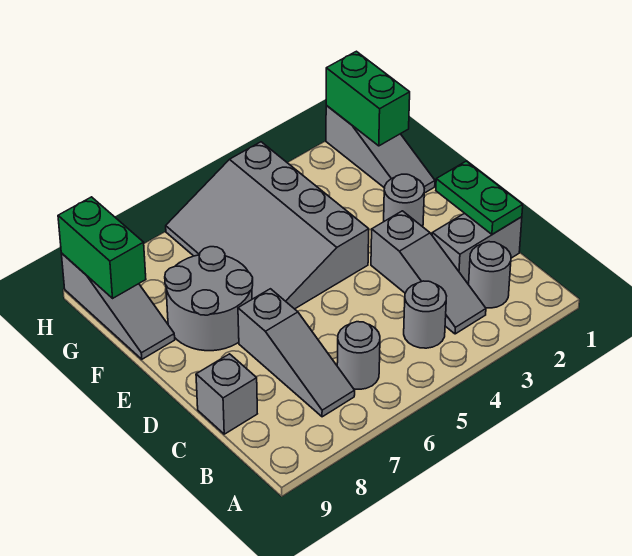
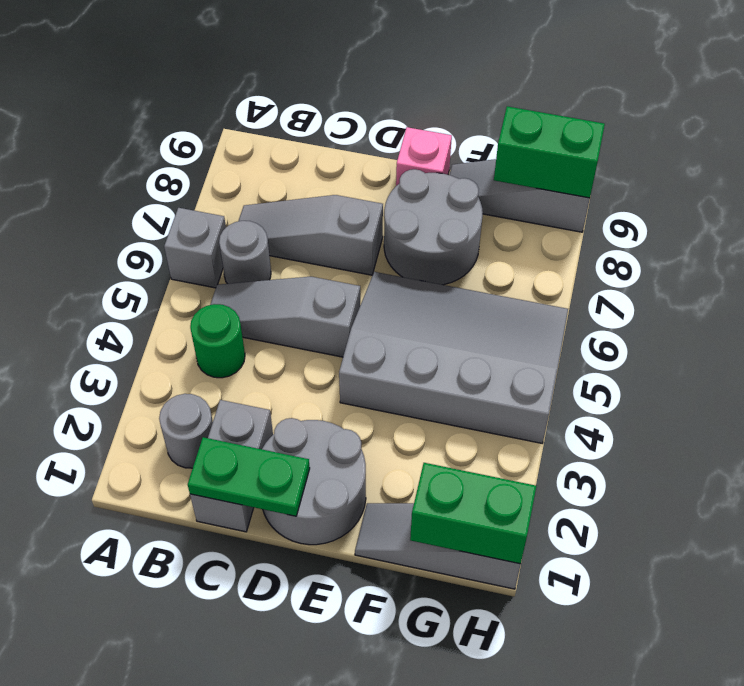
grey slope B3:D3 level 1 top D -> grey slope B5:D5 level 1 top D
grey round brick B4 level 1 -> green round brick B4 level 1
grey brick C9 level 1 -> grey brick A6 level 1
grey round brick E2 level 1 -> grey round brick D1:E2 level 1
none -> pink brick E9 level 1

